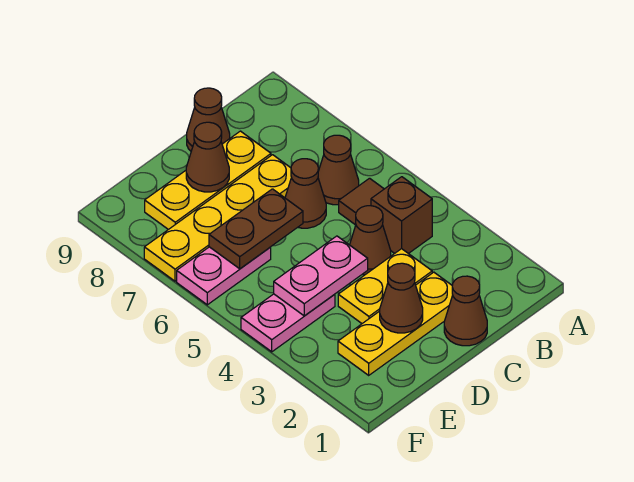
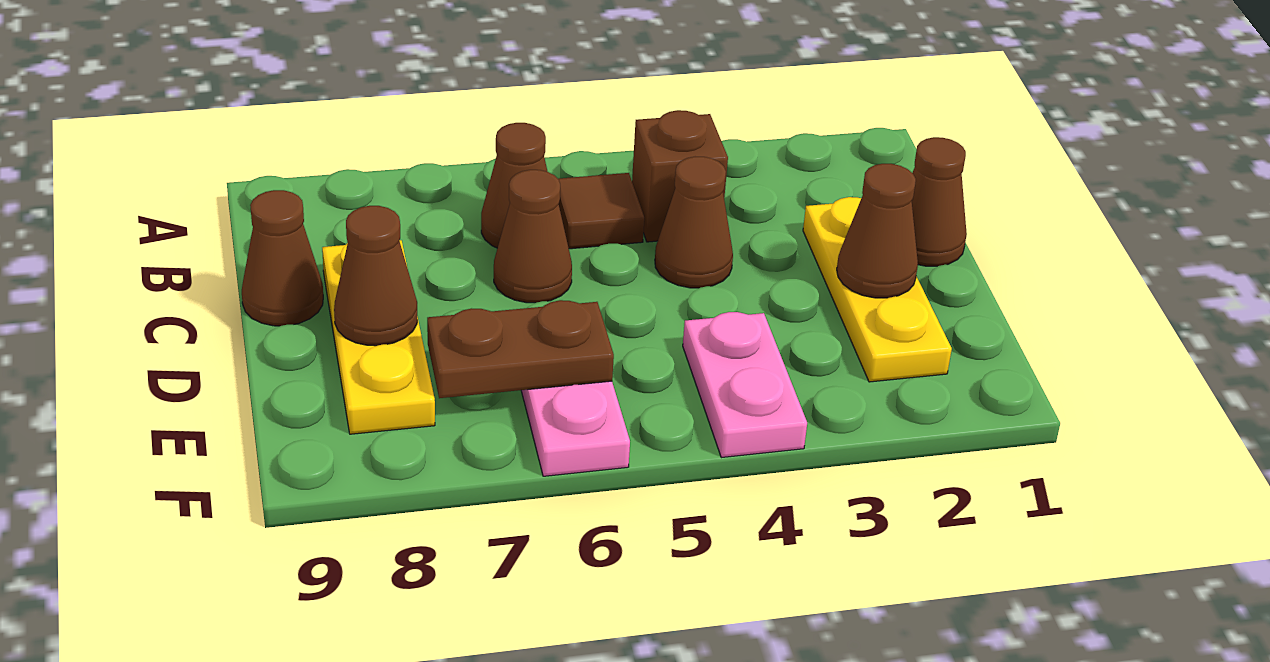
yellow plate C3:D3 level 1 -> none
yellow plate C7:F7 level 1 -> none
pink plate D4:E4 level 2 -> none
brown plate D6:E6 level 2 -> brown plate E6:E7 level 2

